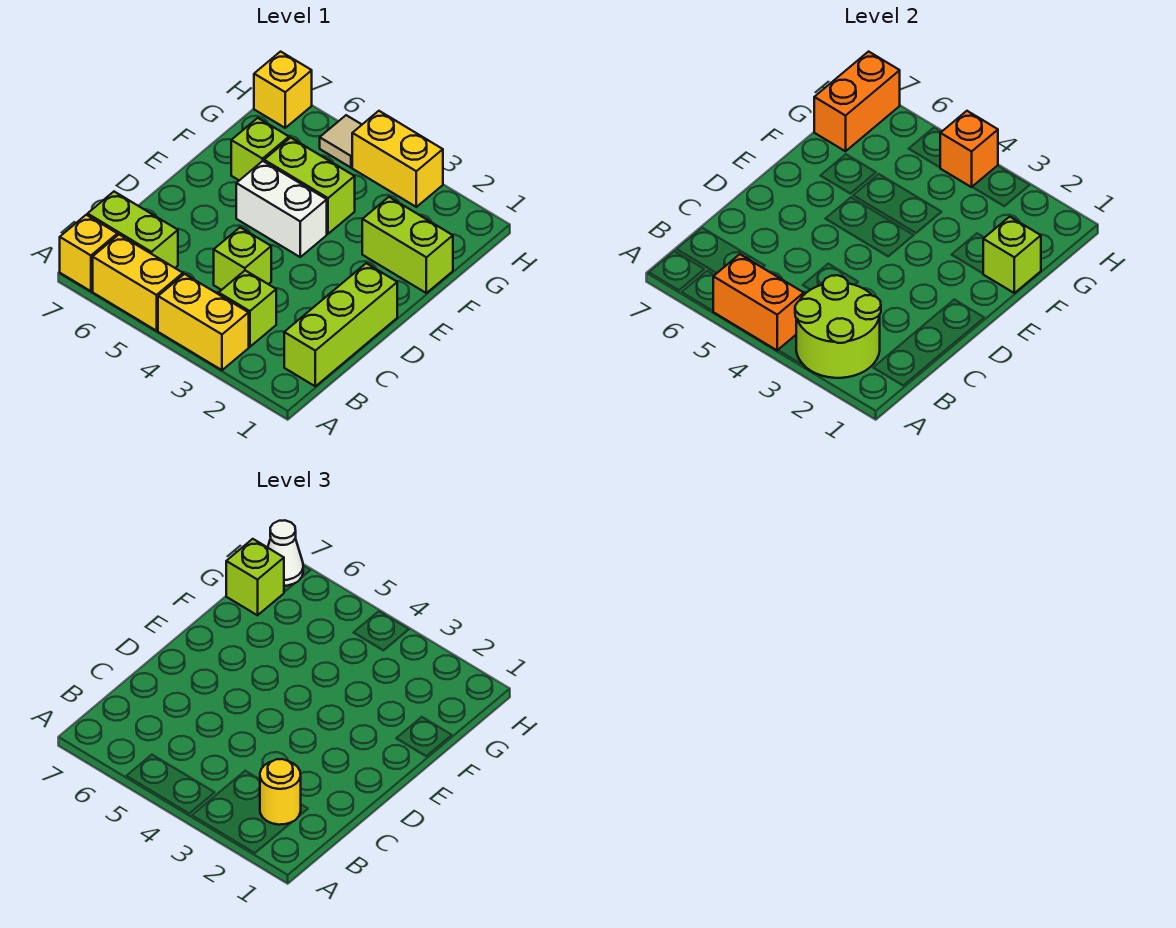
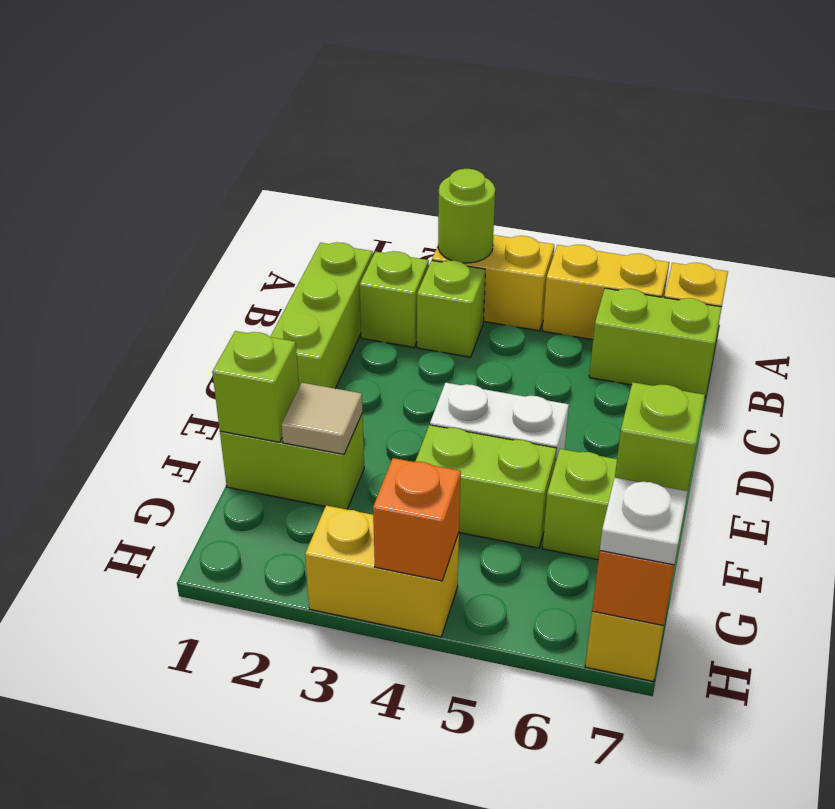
lime round brick A2:B3 level 2 -> lime round brick A3 level 2
orange brick A4:A5 level 2 -> none
yellow round brick B2 level 3 -> none
lime brick C4 level 1 -> lime brick B2 level 1
tan tile H5 level 1 -> tan tile F2 level 2
white cone H7 level 3 -> white plate H7 level 3

